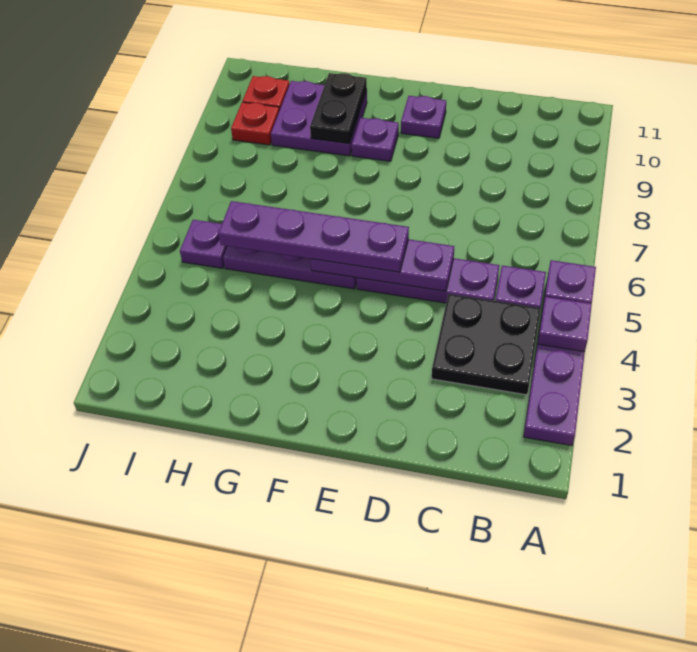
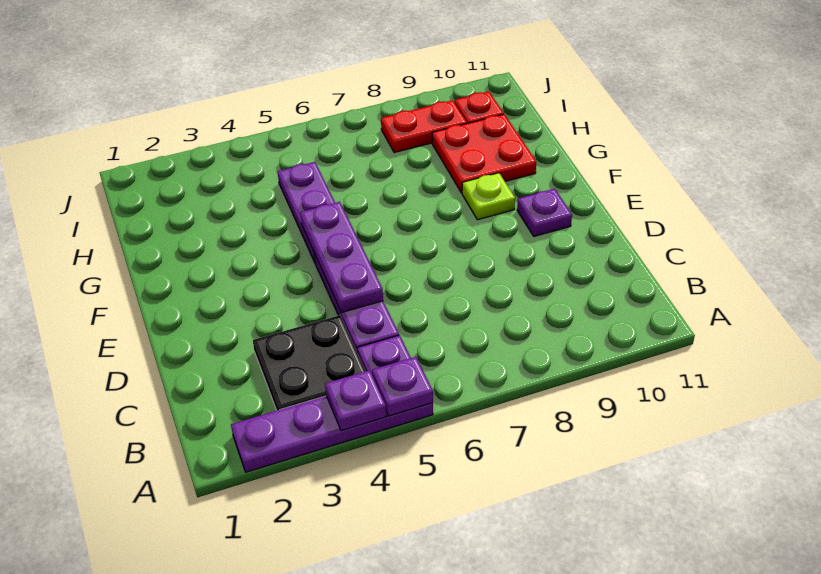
purple plate E5:H5 level 3 -> none
purple plate F9 level 1 -> lime plate F9 level 1
purple plate G9:H10 level 1 -> red plate G9:H10 level 1
black plate G9:G10 level 2 -> none
purple plate I5 level 1 -> none
red plate I9 level 1 -> red plate I8:I9 level 1

